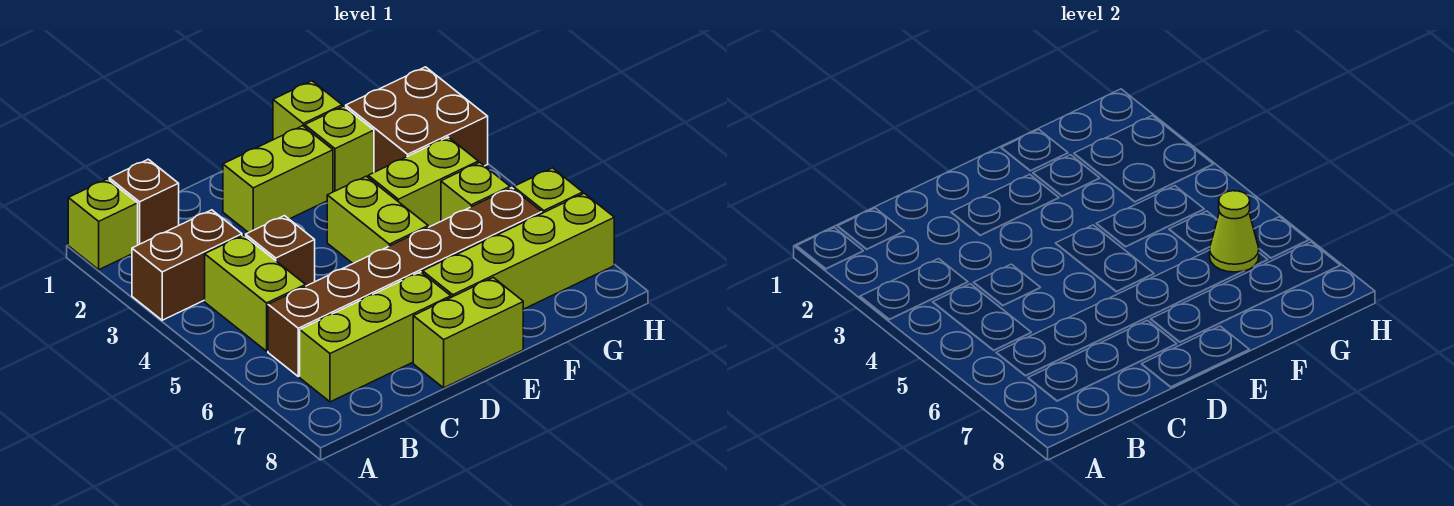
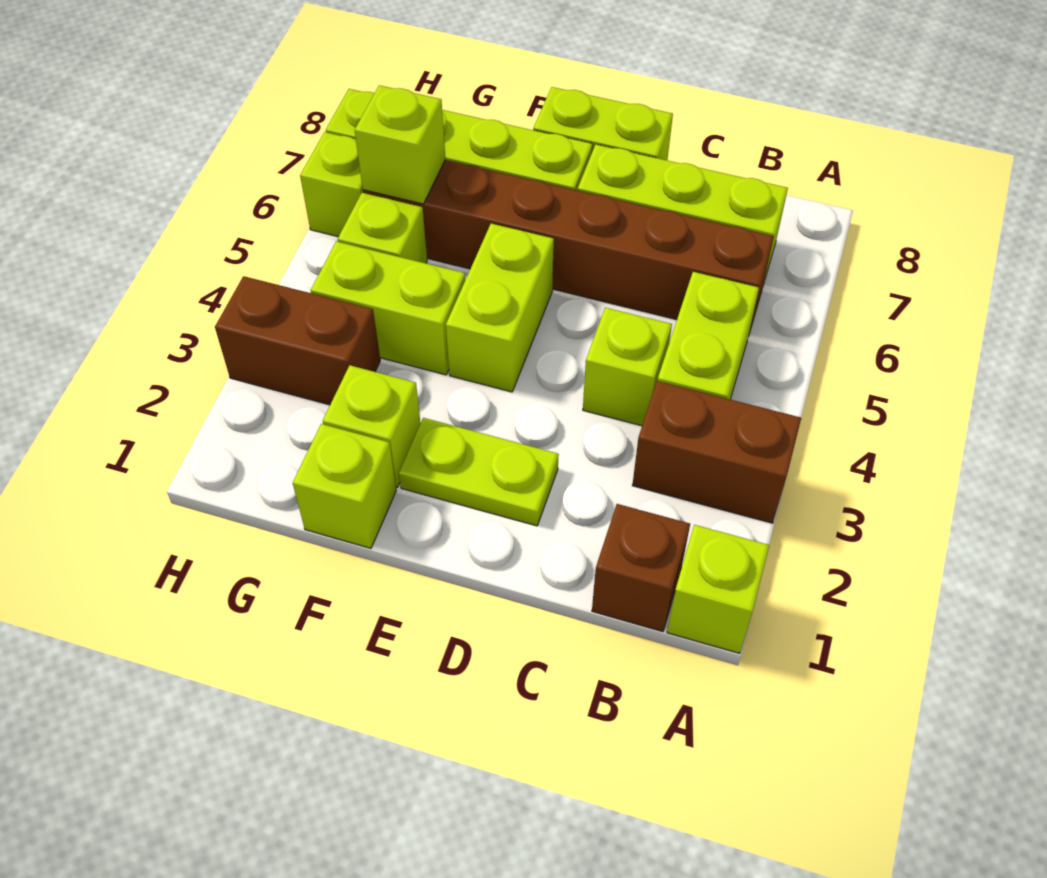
brown brick C4 level 1 -> lime brick C4 level 1
lime brick D2:E2 level 1 -> lime plate D2:E2 level 1
brown brick G2:H3 level 1 -> brown brick G3:H3 level 1
lime cone G6 level 2 -> lime brick G6 level 2

